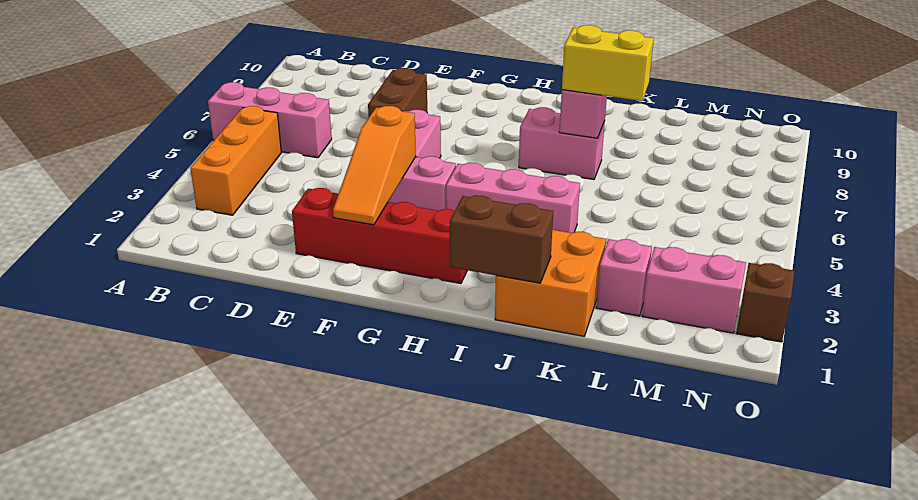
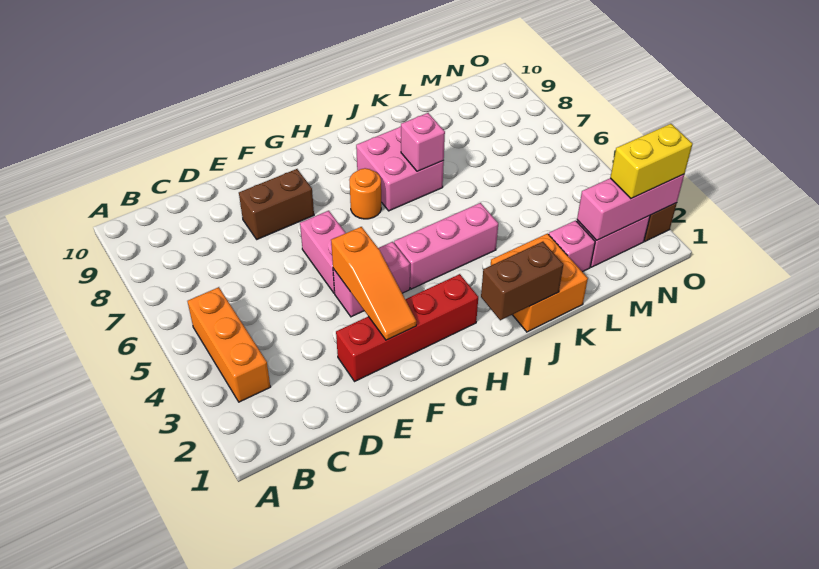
pink brick A6:C6 level 1 -> pink brick M2:O2 level 2
brown brick E7:E8 level 1 -> brown brick E8:F8 level 1
none -> orange round brick H7 level 1
pink brick I7:J7 level 1 -> pink brick I7:J8 level 1
yellow brick J7:K7 level 3 -> yellow brick N2:O2 level 3

